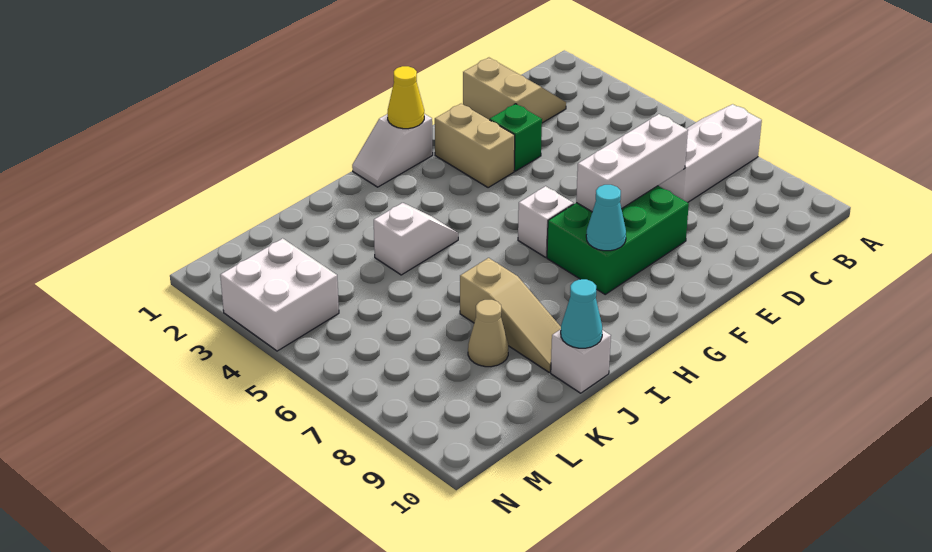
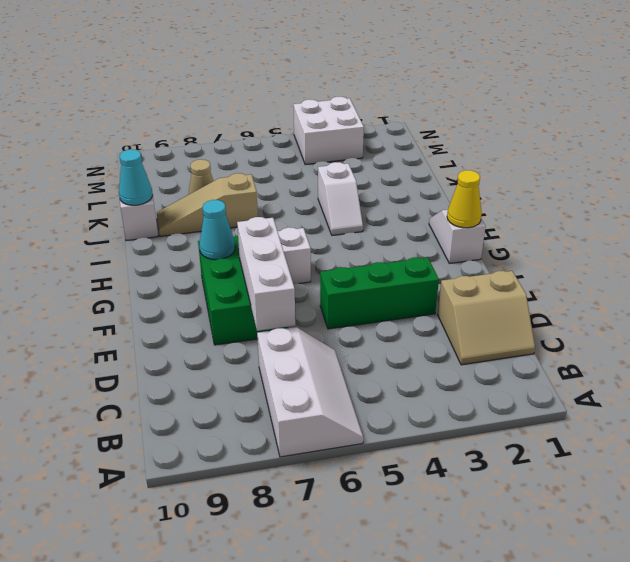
green brick E3 level 1 -> green brick E3:E5 level 1
tan brick F2:F3 level 1 -> none

